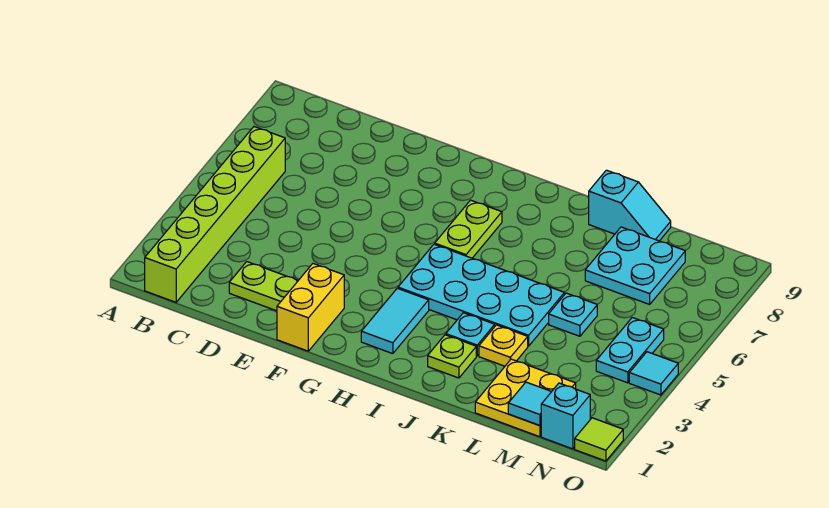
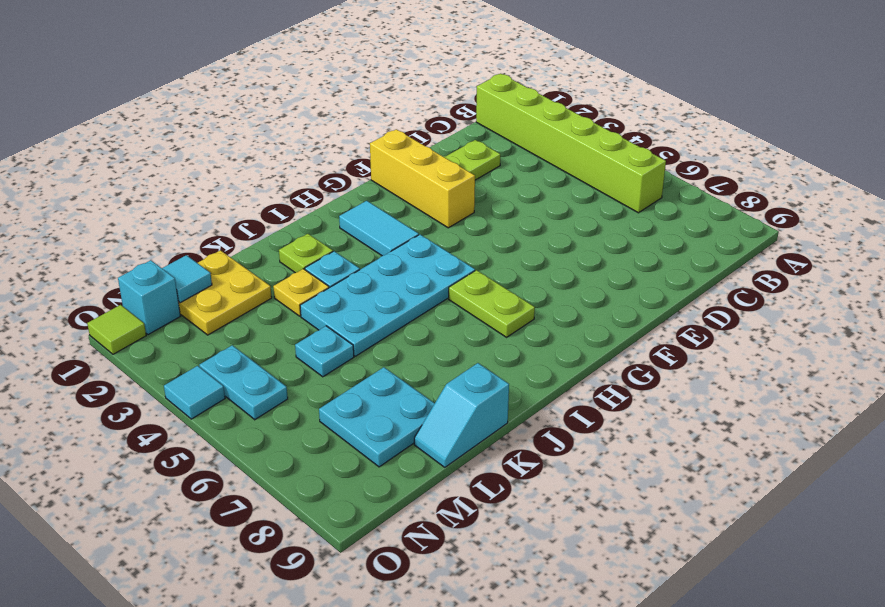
yellow brick F1:F2 level 1 -> yellow brick F1:F3 level 1

